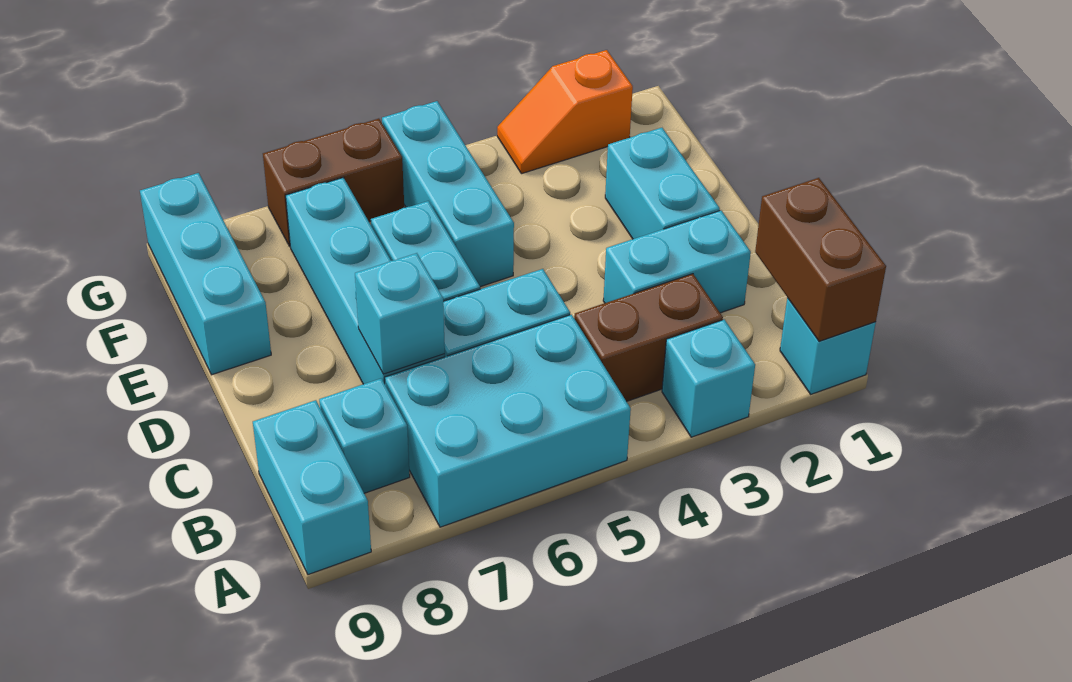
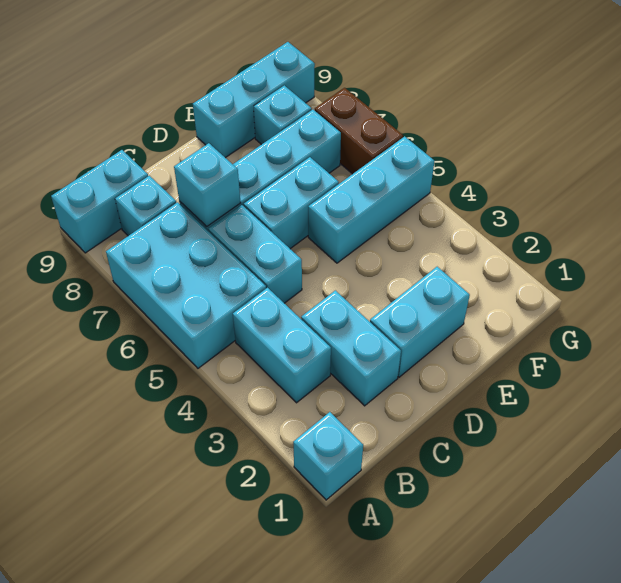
brown brick A1:B1 level 2 -> none
cyan brick A3 level 1 -> cyan brick F8 level 1
brown brick B3:B4 level 1 -> cyan brick B3:B4 level 1
orange slope G2:G3 level 1 top 2 -> none

